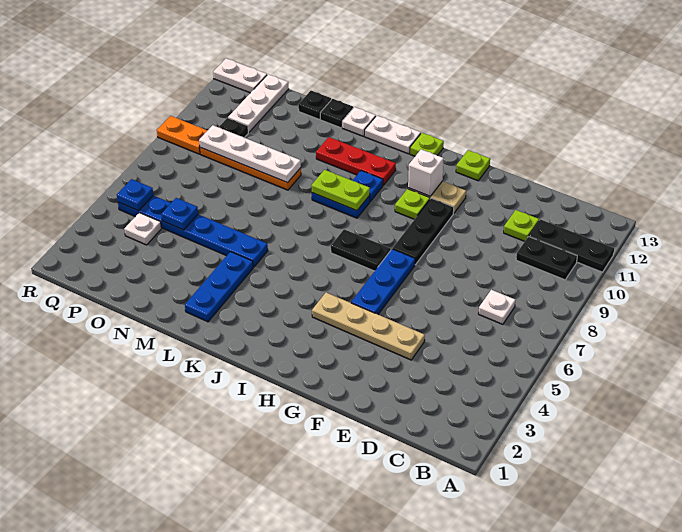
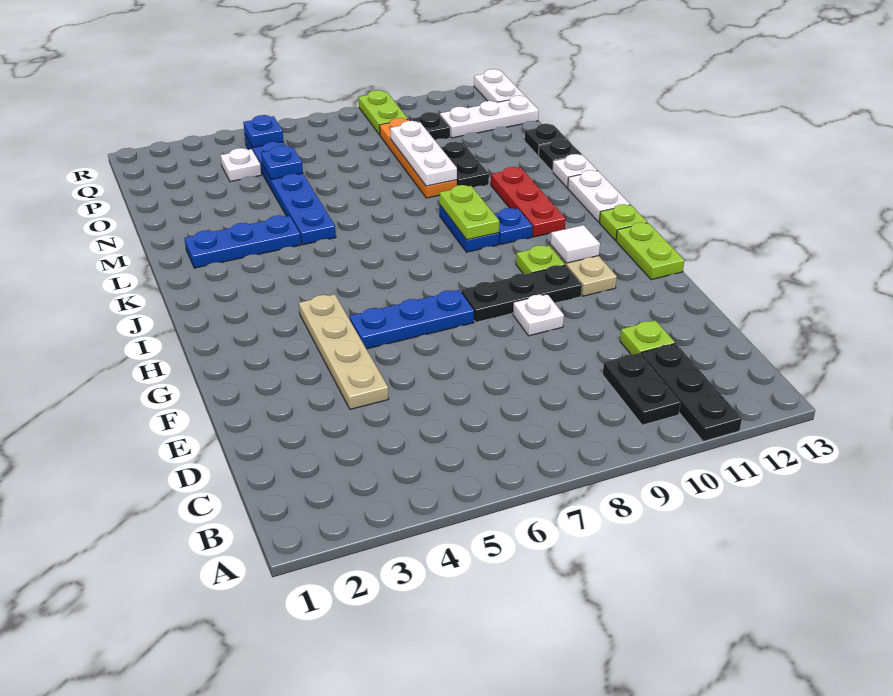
white plate C7 level 1 -> white plate F9 level 1
lime plate G13 level 1 -> lime plate G13:H13 level 1
black plate H7:I7 level 1 -> black plate M10:N10 level 1
white brick H11 level 2 -> white tile H11 level 2
white plate M9:P9 level 2 -> white plate M9:O9 level 2
orange plate Q9:R9 level 1 -> lime plate Q9:R9 level 1

